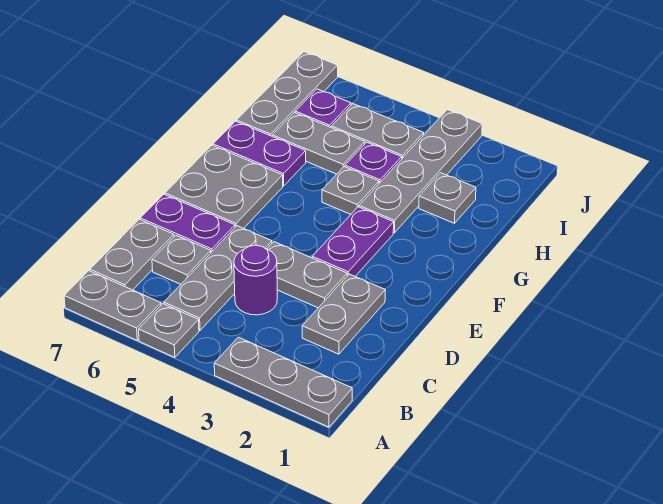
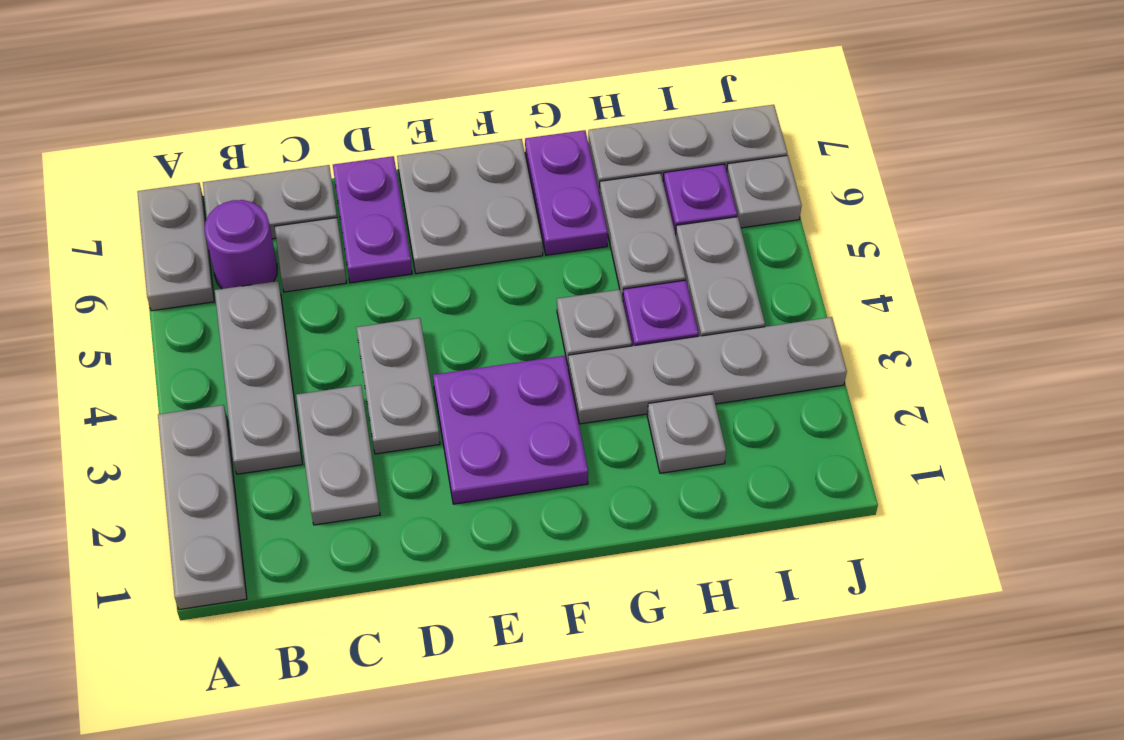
grey plate A5 level 1 -> grey plate J6 level 1
grey plate B5:D5 level 1 -> grey plate B3:B5 level 1
grey plate C2:D2 level 1 -> grey plate C2:C3 level 1
purple round brick C4 level 1 -> purple round brick B6 level 1
purple plate E3:F3 level 1 -> purple plate E2:F3 level 1

